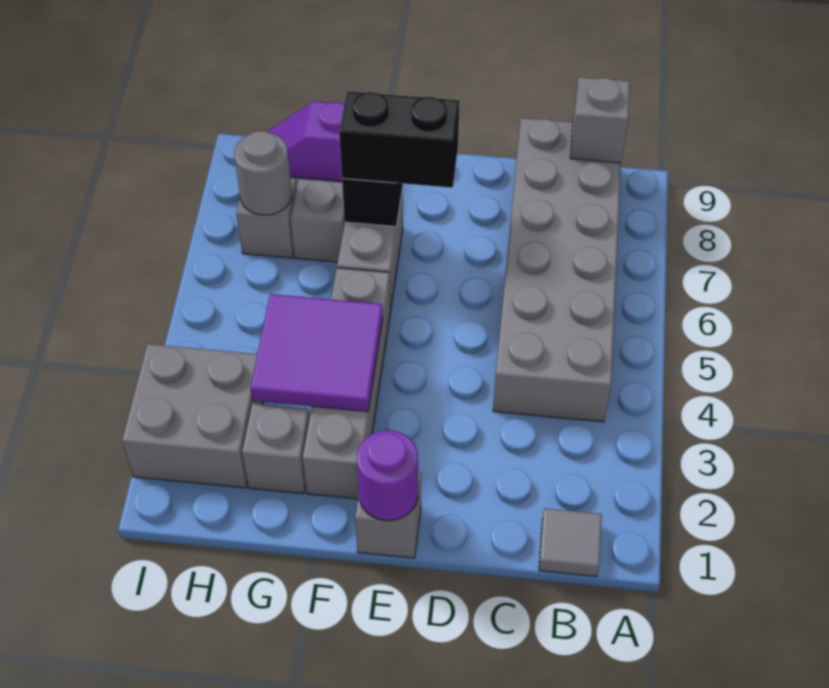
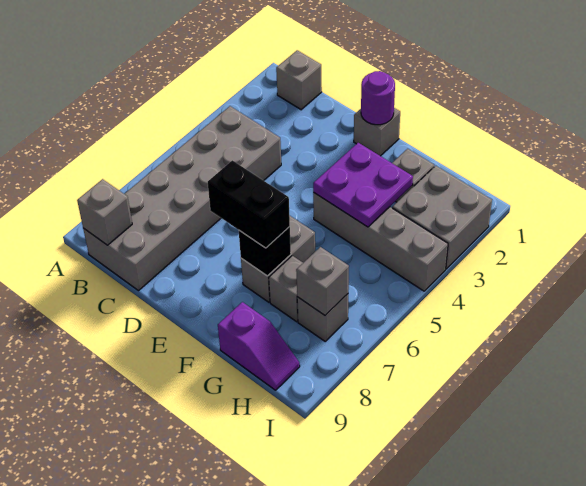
grey tile B1 level 1 -> grey brick B1 level 1
grey brick F2:F5 level 1 -> grey brick F4:I4 level 1
purple tile F3:G4 level 2 -> purple plate F3:G4 level 2
grey round brick H7 level 2 -> grey brick H7 level 2

